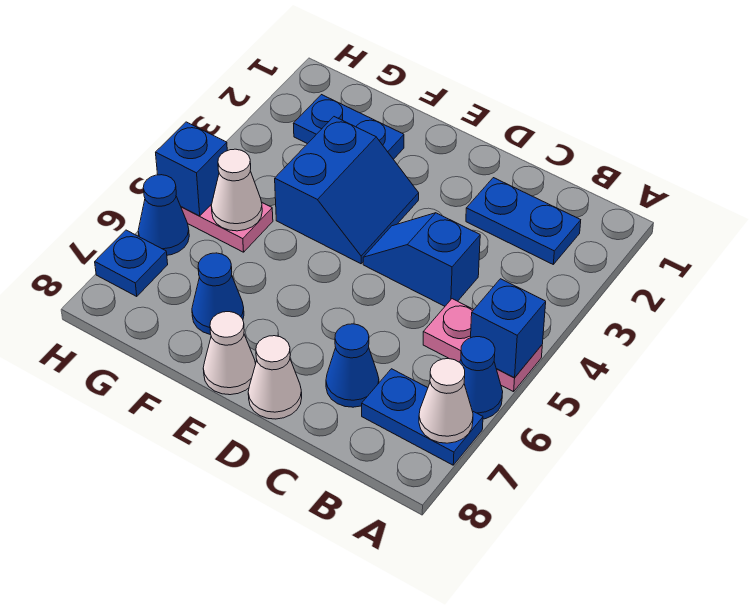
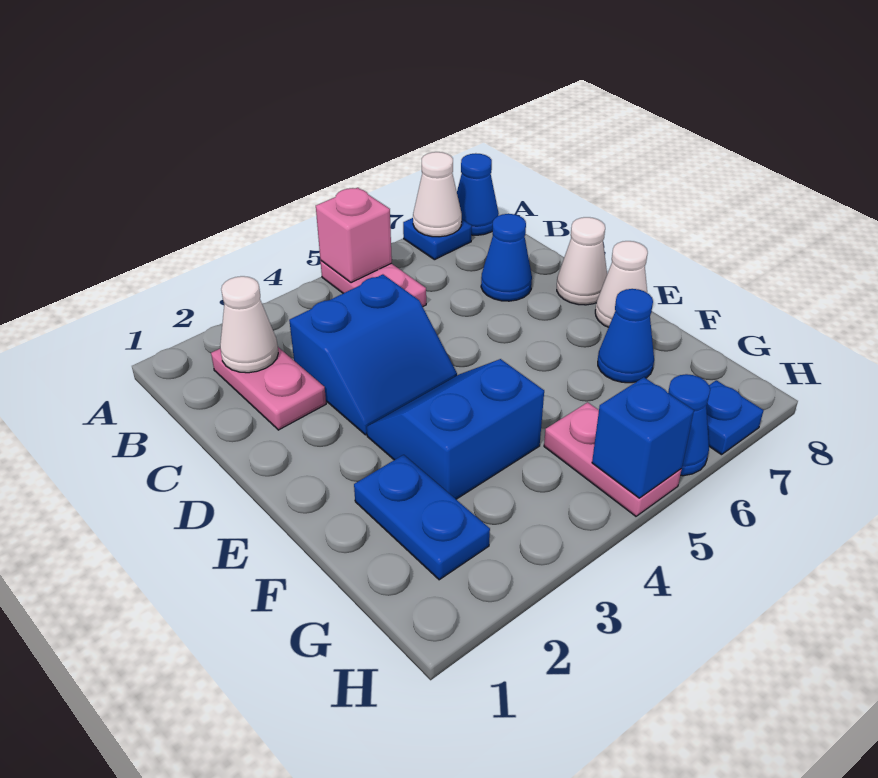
blue brick A5 level 2 -> pink brick A5 level 2
blue cone A6 level 1 -> blue cone A8 level 1
blue plate A7:B7 level 1 -> blue plate A7 level 1
blue plate B2:C2 level 1 -> pink plate B2:C2 level 1
blue slope C4:D4 level 1 top C -> blue slope C3:D4 level 1 top C
white cone G5 level 2 -> white cone B2 level 2

